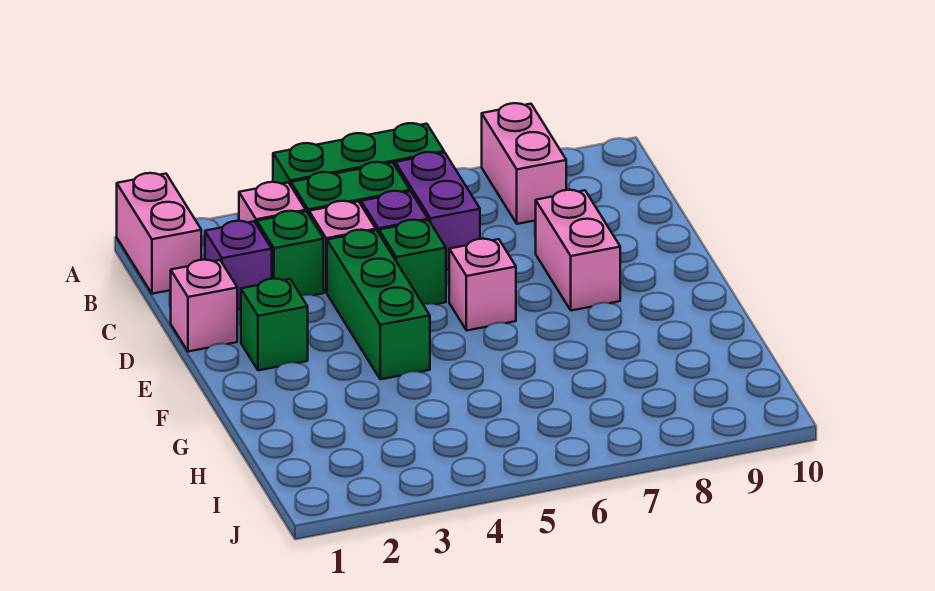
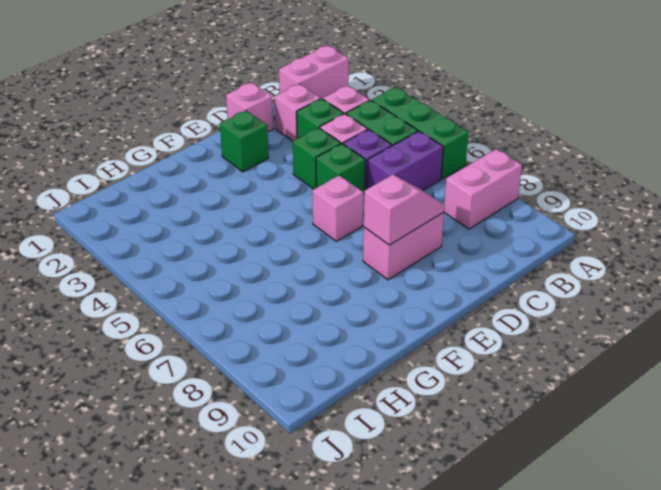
purple brick C2 level 1 -> pink brick C2 level 1
green brick D4:F4 level 1 -> green brick D4 level 1
none -> pink slope D8:E8 level 2 top E

